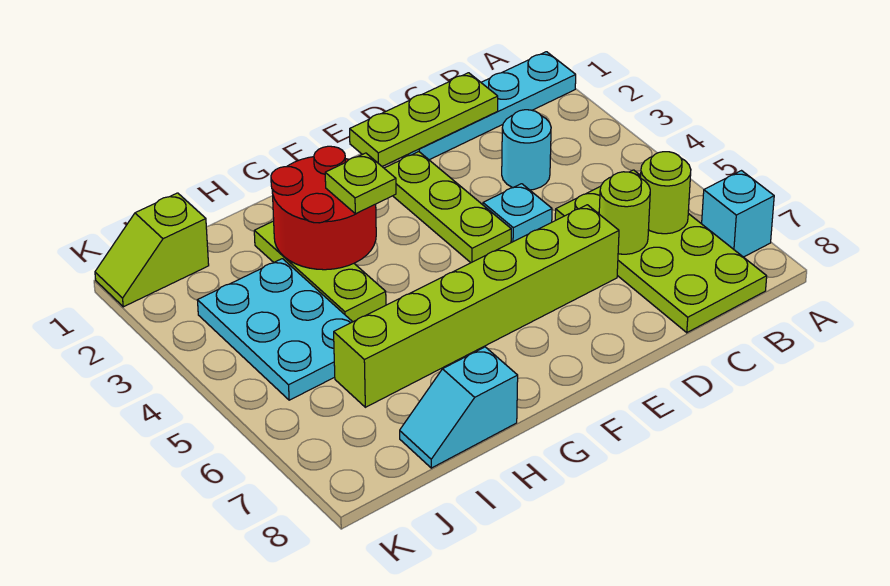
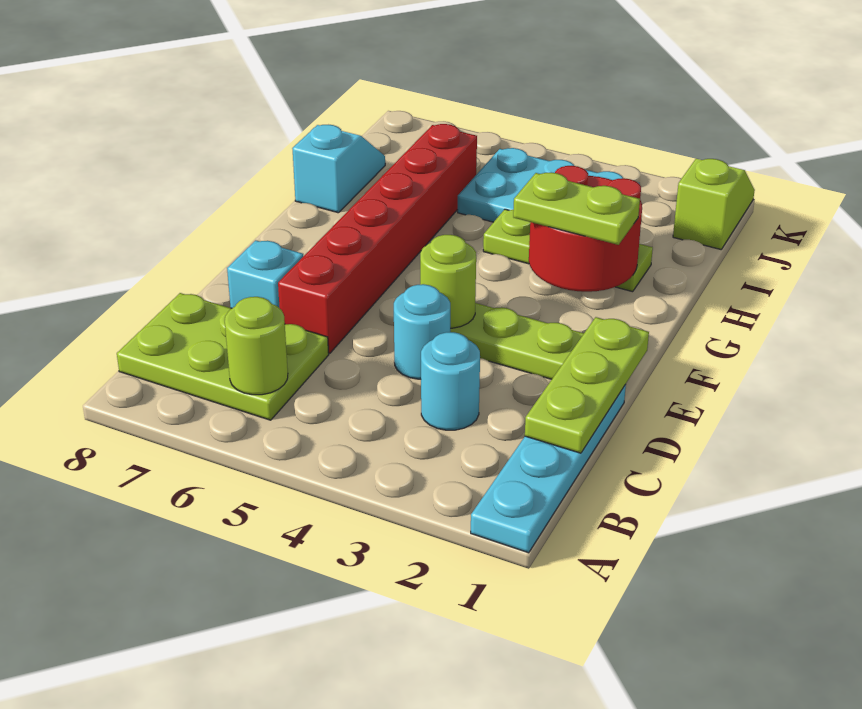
cyan brick A7 level 1 -> cyan brick D7 level 1
lime plate B5:C8 level 1 -> lime plate B6:C8 level 1
lime round brick C6 level 2 -> lime round brick E4 level 2
cyan plate D4 level 1 -> cyan round brick D4 level 1
lime brick D6:I6 level 1 -> red brick D6:I6 level 1
lime plate G3 level 3 -> lime plate G2:G3 level 3

